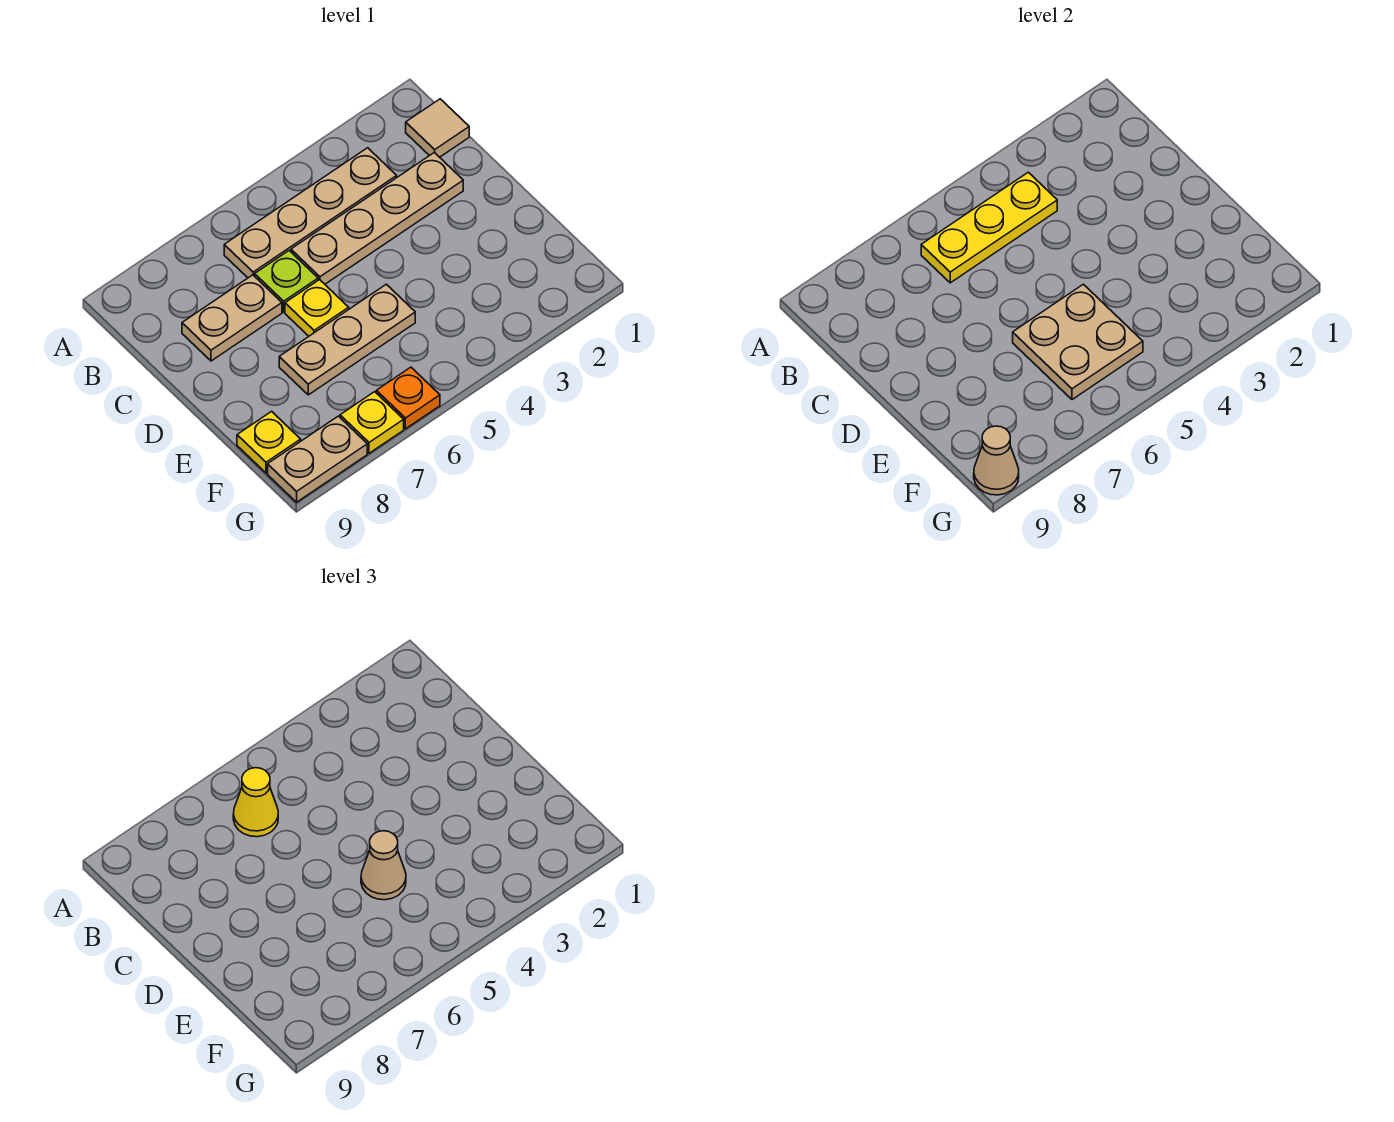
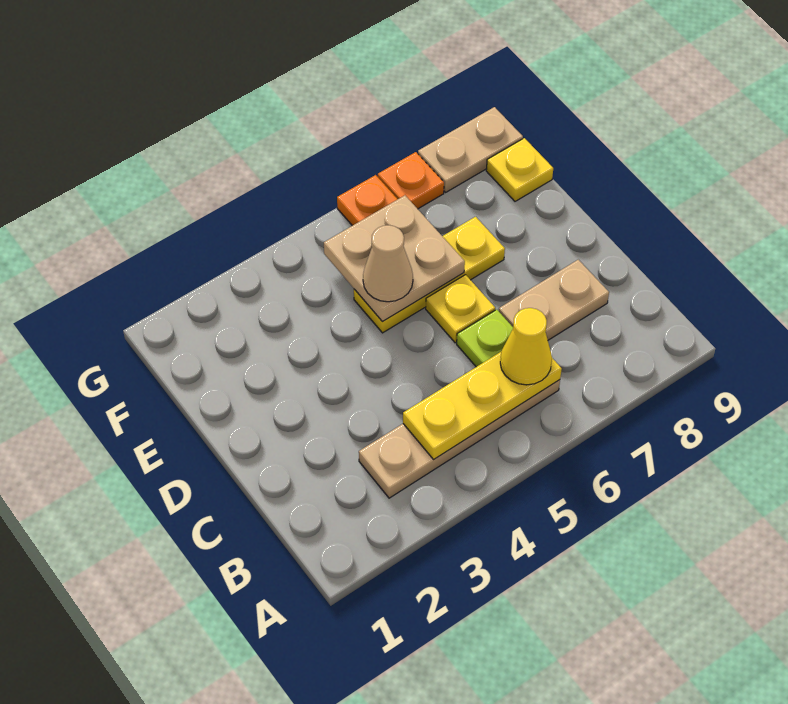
tan tile B1 level 1 -> none
tan plate C2:C5 level 1 -> none
tan plate E5:E7 level 1 -> yellow plate E5:E7 level 1
yellow plate G7 level 1 -> orange plate G7 level 1
tan cone G9 level 2 -> none

